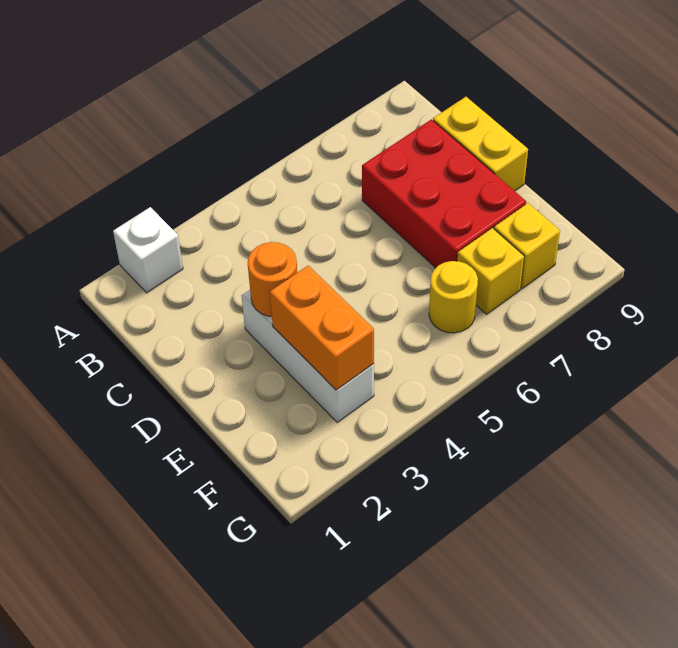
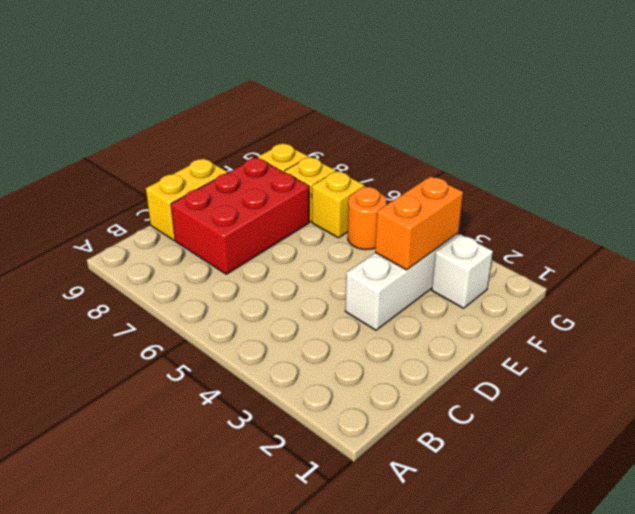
white brick A2 level 1 -> white brick F2 level 1
orange round brick D3 level 2 -> orange round brick F5 level 1
yellow round brick F6 level 1 -> yellow brick F6 level 1

